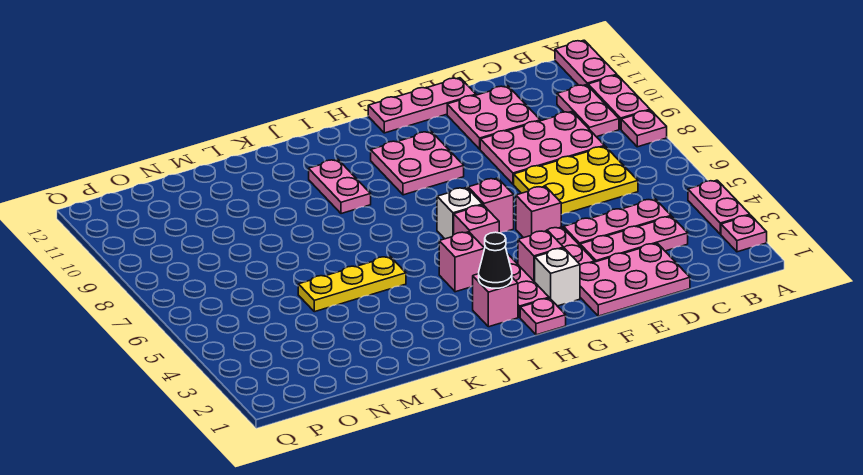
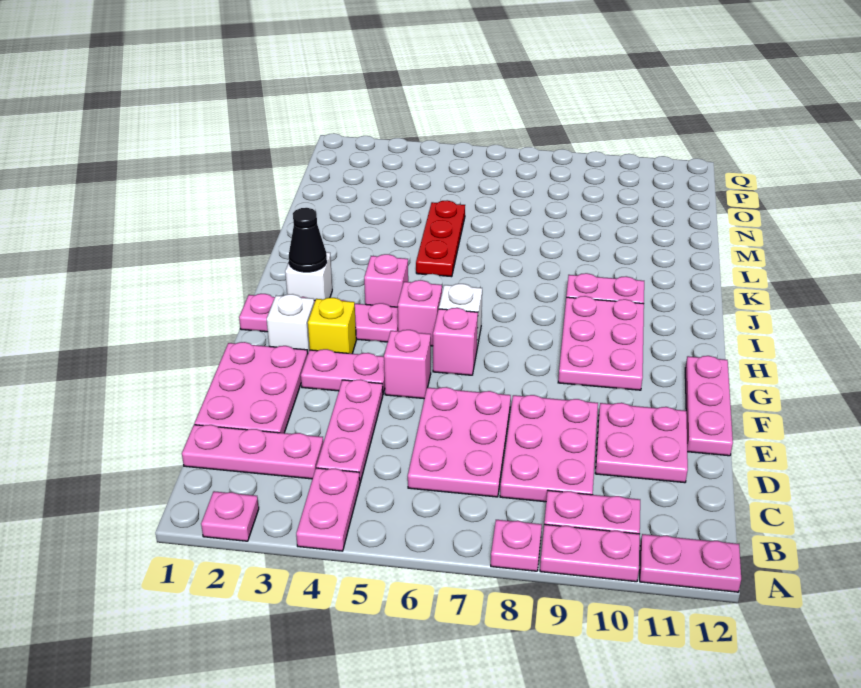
pink plate A3:A4 level 1 -> pink plate A4:B4 level 1
pink plate C3:E3 level 1 -> pink plate C1:C3 level 1
yellow plate C6:E7 level 1 -> pink plate C6:E7 level 1
pink brick G3 level 1 -> yellow brick G3 level 1
pink plate G9:H10 level 1 -> pink plate G9:I10 level 1
pink brick I2 level 1 -> white brick I2 level 1
yellow plate K5:M5 level 1 -> red plate K5:M5 level 1

